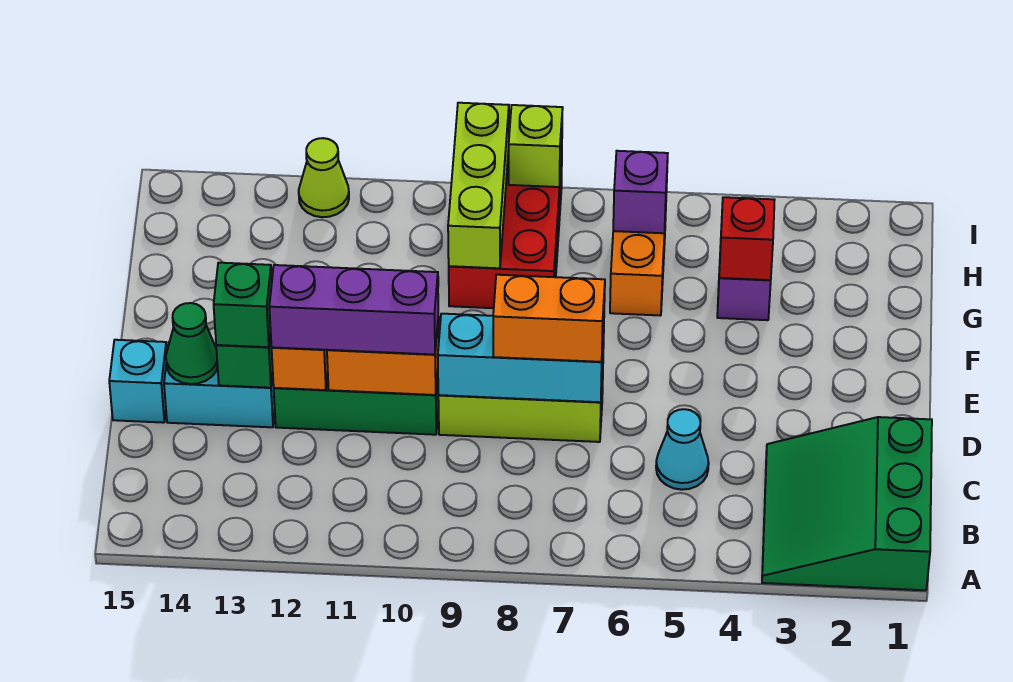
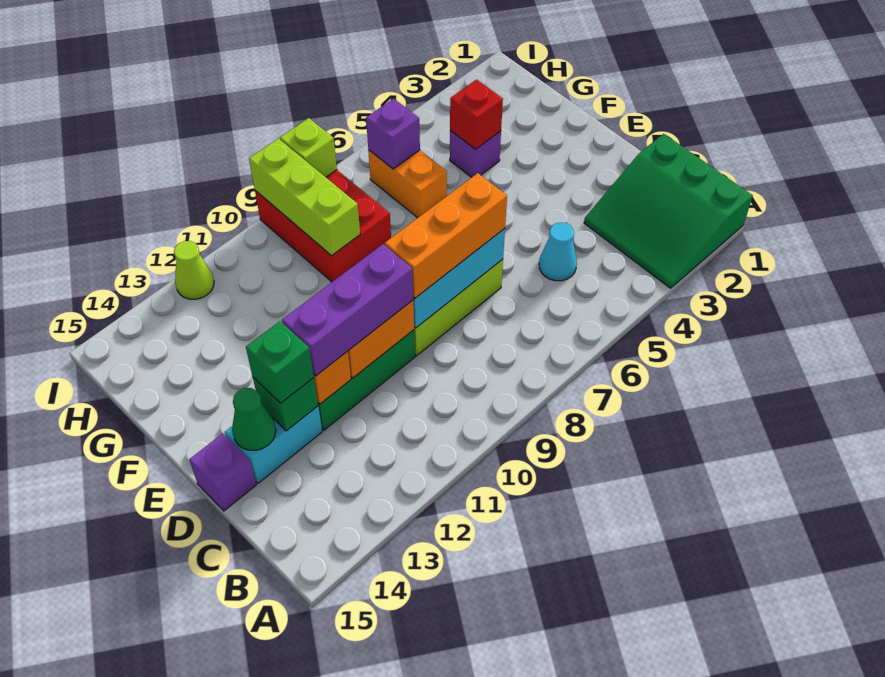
orange brick D7:D8 level 3 -> orange brick D7:D9 level 3
cyan brick D15 level 1 -> purple brick D15 level 1

